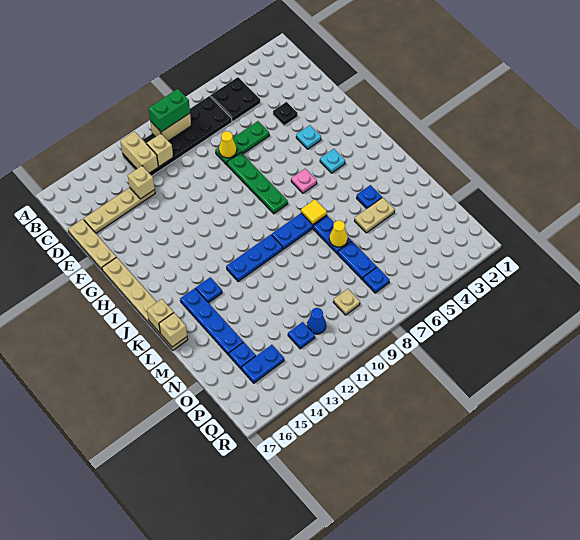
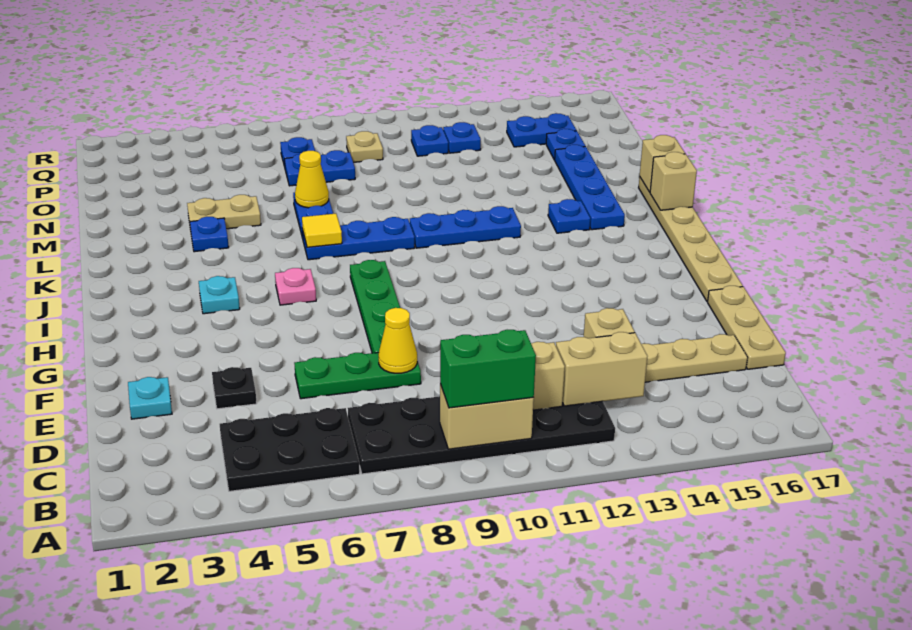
black plate B5:C6 level 1 -> black plate B4:C6 level 1
tan brick B12:C12 level 2 -> tan brick C12:C13 level 2
cyan plate G4 level 1 -> cyan plate E2 level 1
blue plate N7:O7 level 1 -> blue plate O7:O8 level 1
blue cone P11 level 1 -> blue plate P11 level 1

